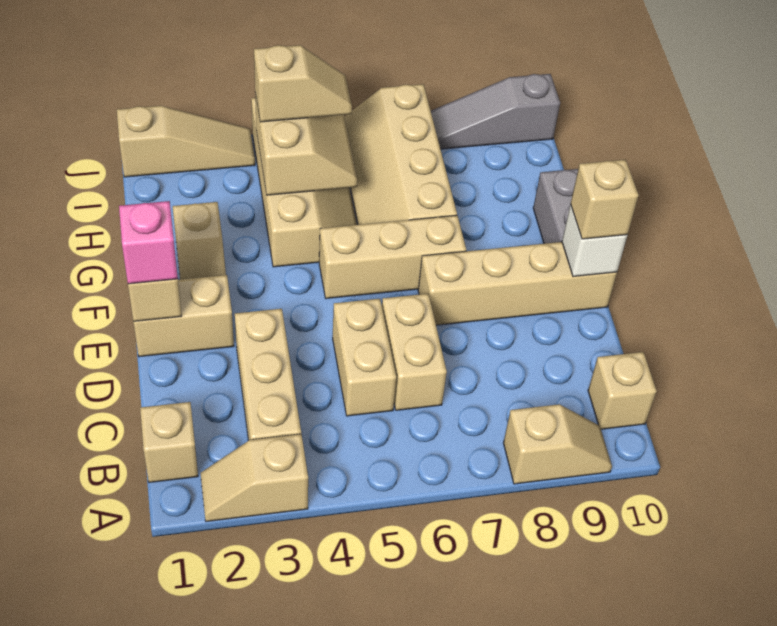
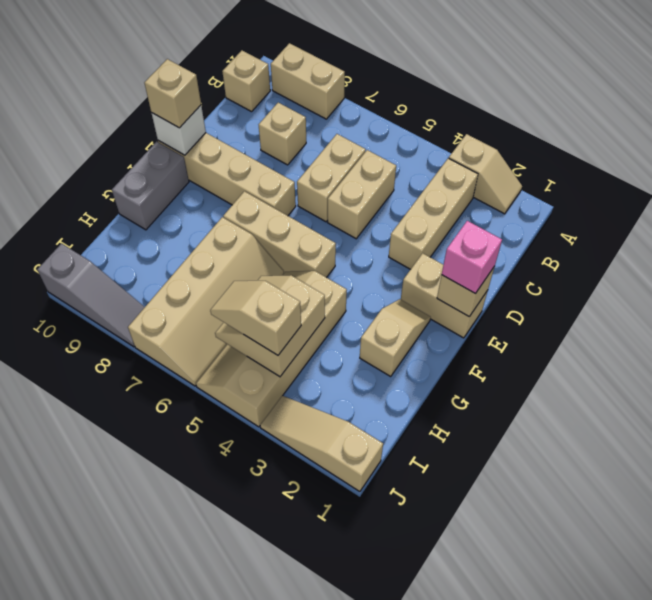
tan slope A8:A9 level 1 top 8 -> tan brick A8:A9 level 1
tan brick B1 level 1 -> tan brick C8 level 1

